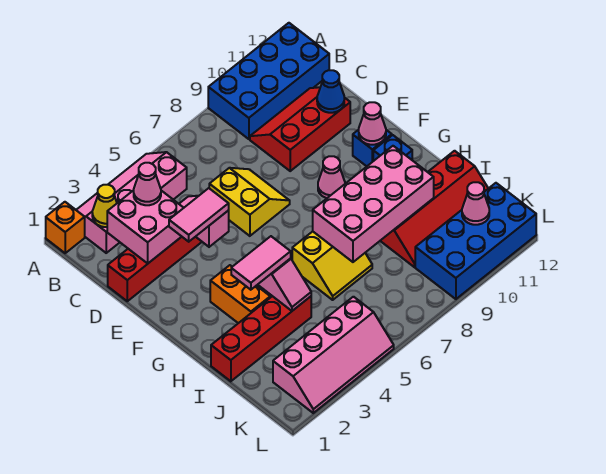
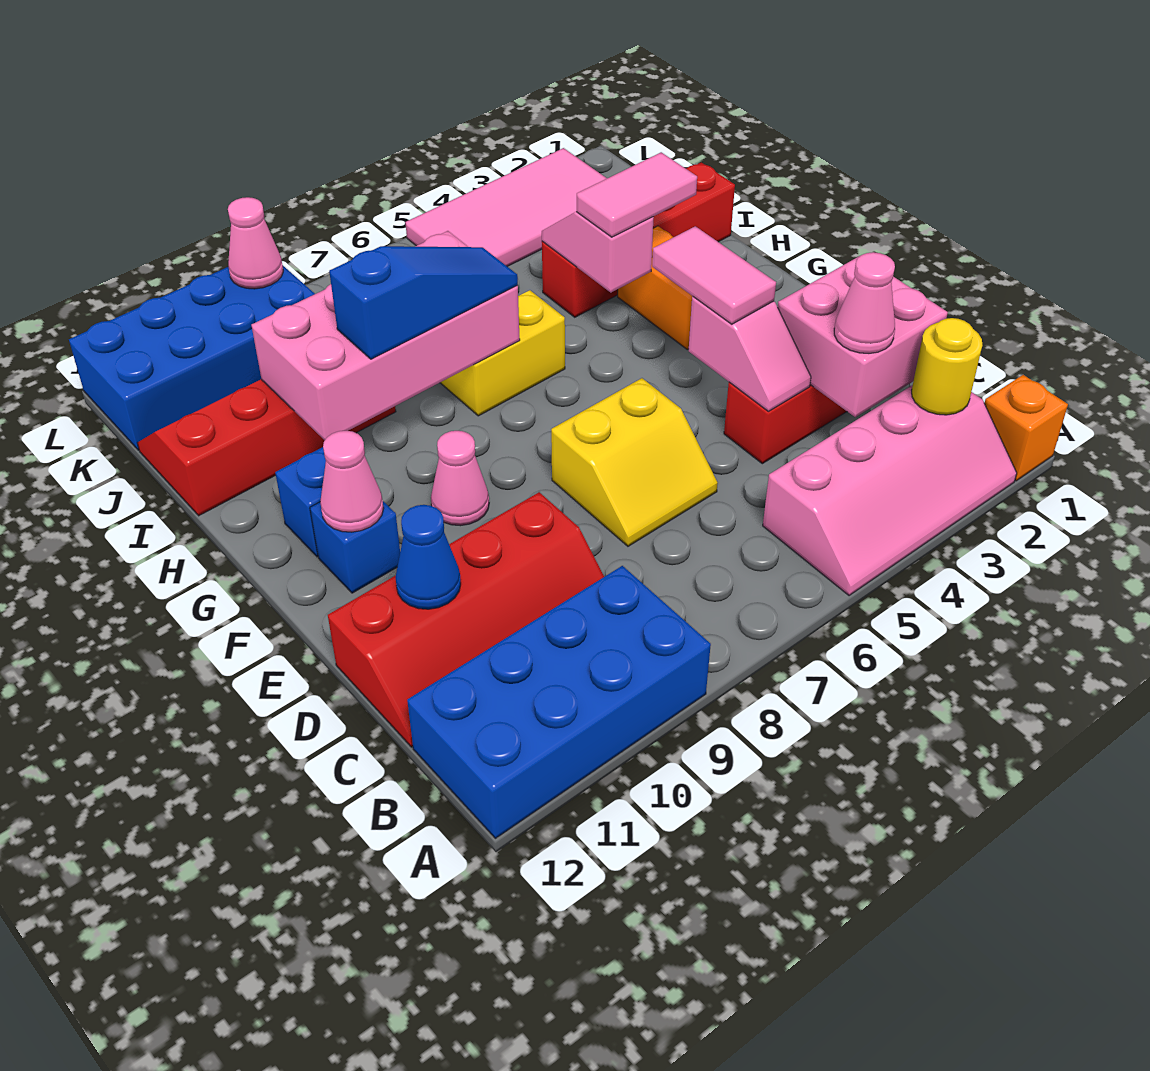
yellow cone B2 level 2 -> yellow round brick B2 level 2
red slope C9:D11 level 1 top D -> red slope C9:D12 level 1 top D
yellow slope D6:E7 level 1 top 6 -> yellow slope D6:E7 level 1 top E
pink tile E3:E4 level 3 -> pink tile E4:F4 level 3
none -> blue slope H7:H9 level 3 top 9
pink slope K2:L5 level 1 top K -> pink tile K2:L5 level 1
pink cone K11 level 2 -> pink cone L9 level 2

